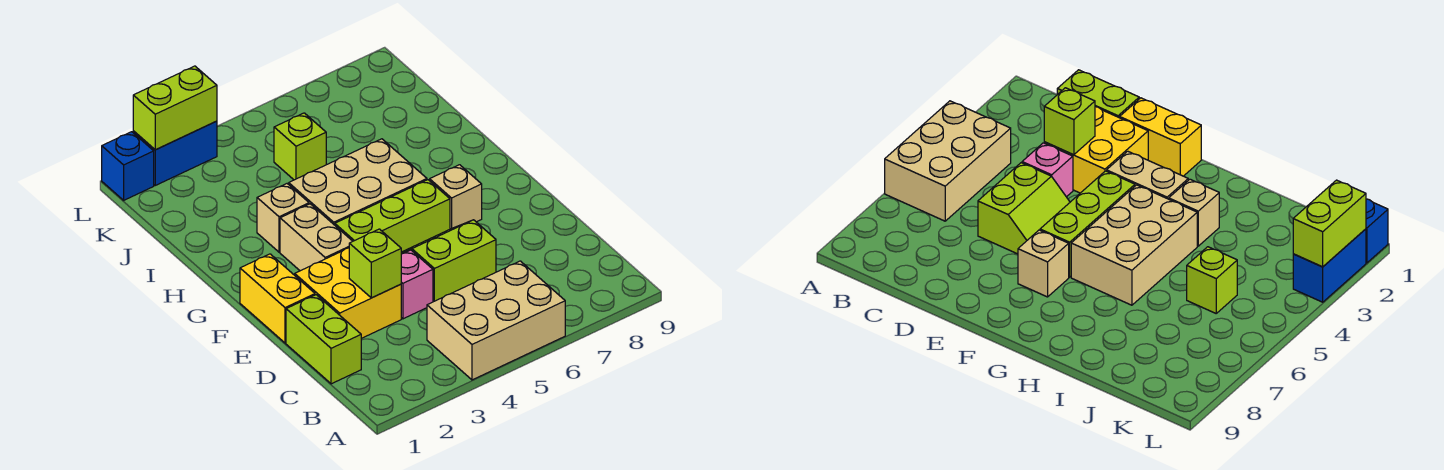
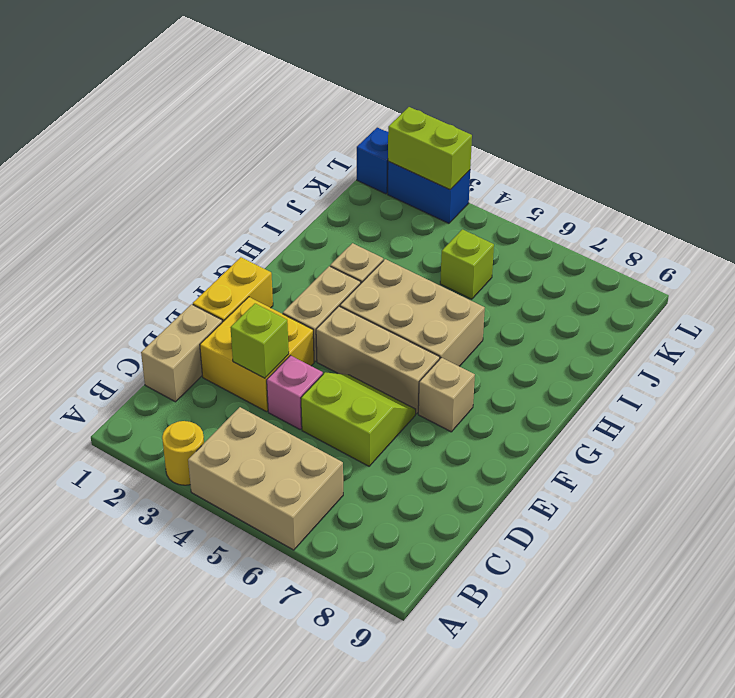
none -> yellow round brick A3 level 1
lime brick C1:D1 level 1 -> tan brick C1:D1 level 1
lime brick F4:F6 level 1 -> tan brick F4:F6 level 1

